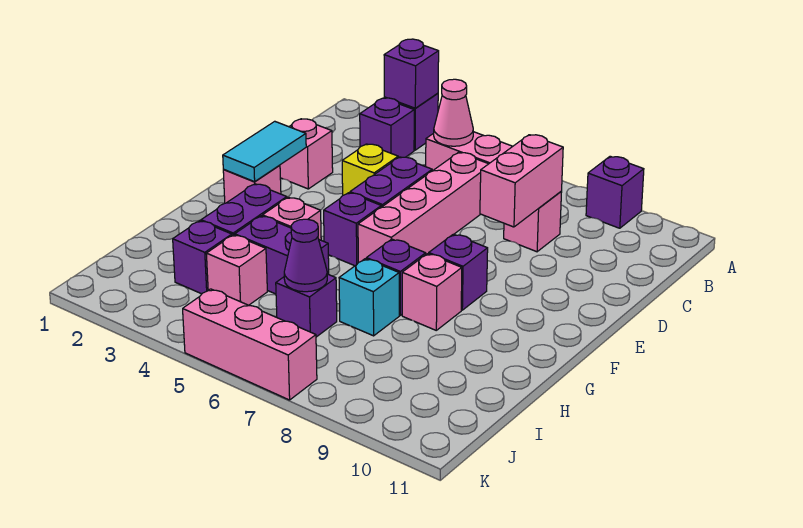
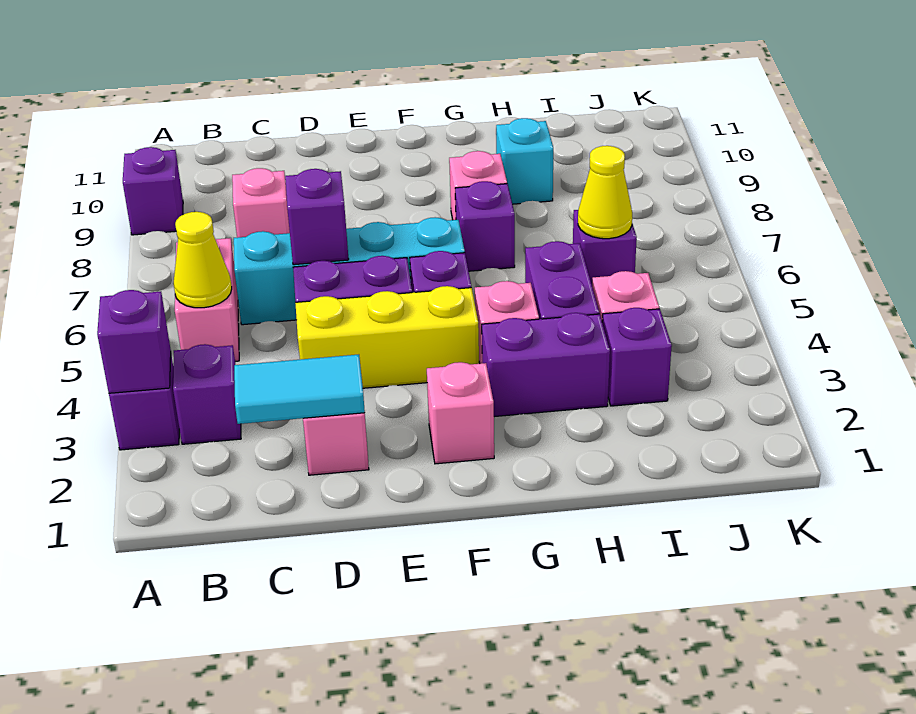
pink cone B5 level 2 -> yellow cone B5 level 2
pink brick C6:F6 level 1 -> cyan brick C6:F6 level 1
pink brick C8:D8 level 2 -> none
yellow brick D4 level 1 -> yellow brick D4:F4 level 1
cyan tile E2:F2 level 2 -> cyan tile C2:D2 level 2
purple brick F8 level 1 -> purple brick D6 level 2
cyan brick H7 level 1 -> cyan brick H9 level 1
purple cone I6 level 2 -> yellow cone I6 level 2
pink brick K5:K7 level 1 -> none

